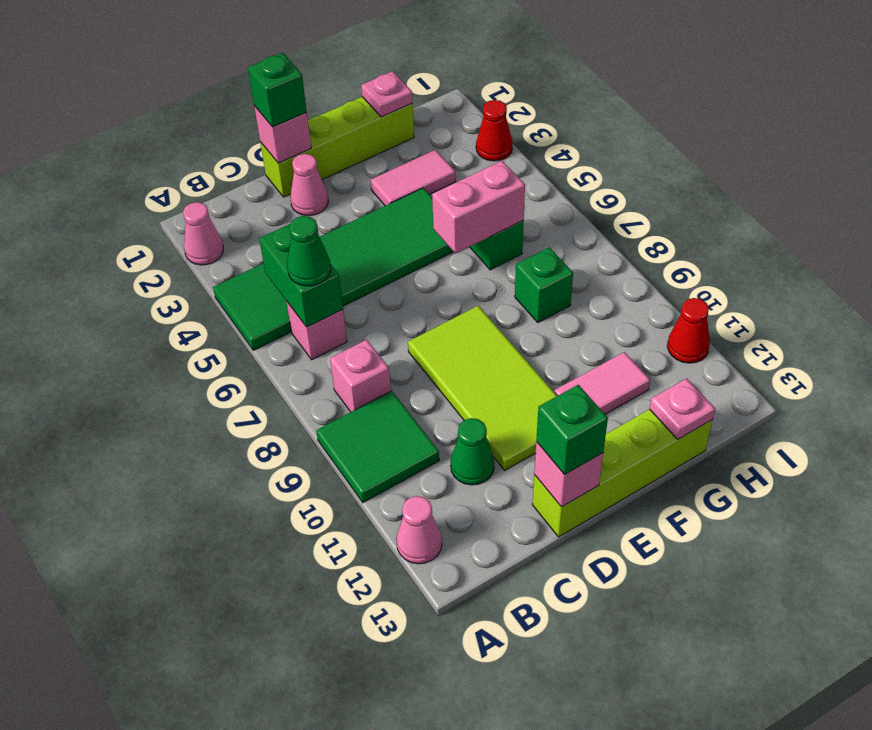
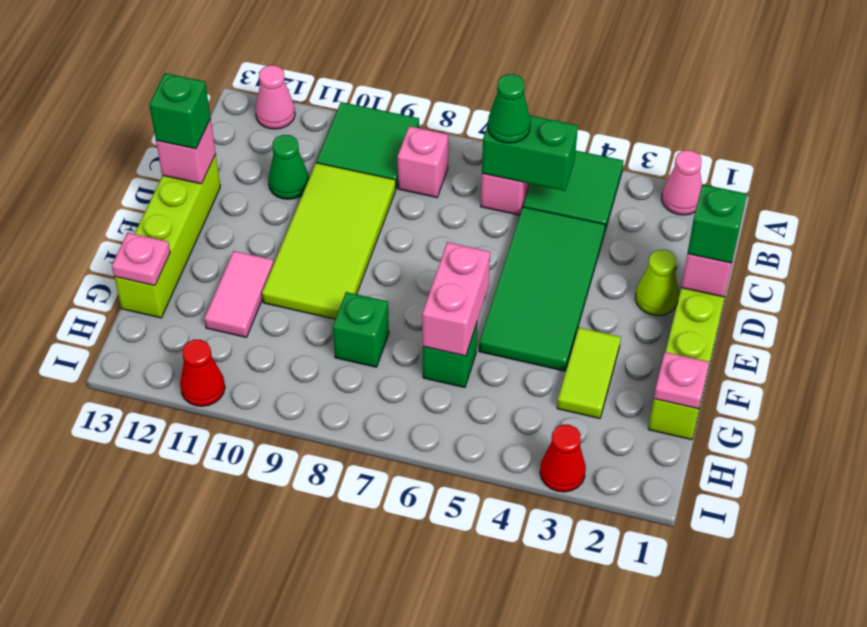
pink cone D2 level 1 -> lime cone D2 level 1
lime tile D8:E11 level 1 -> lime tile C9:F10 level 1
pink tile F3:G3 level 1 -> lime tile F3:G3 level 1

